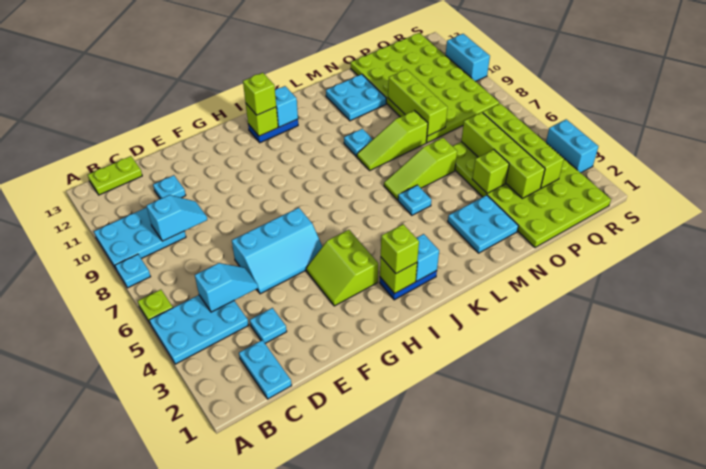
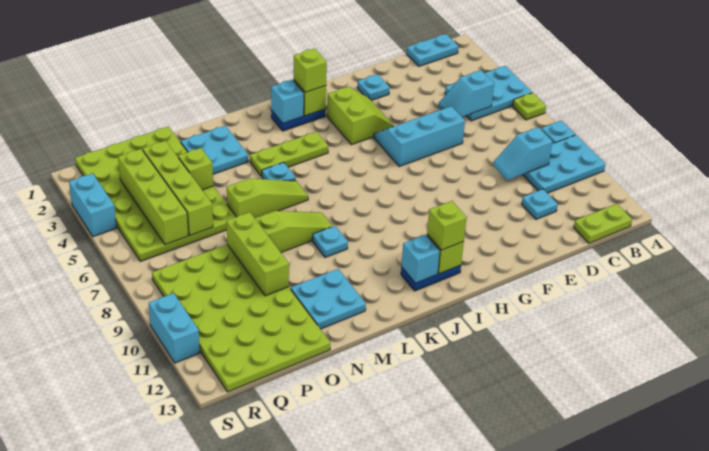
cyan plate C1:C2 level 1 -> cyan plate B1:C1 level 1
cyan plate D3 level 1 -> cyan plate F2 level 1
none -> lime plate J4:L4 level 1

